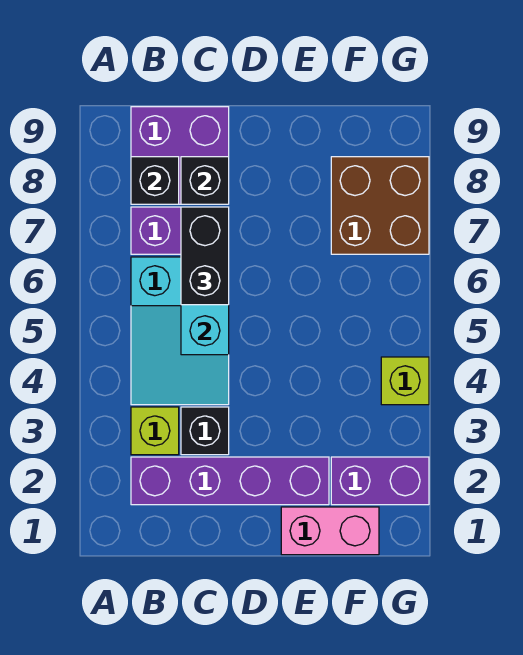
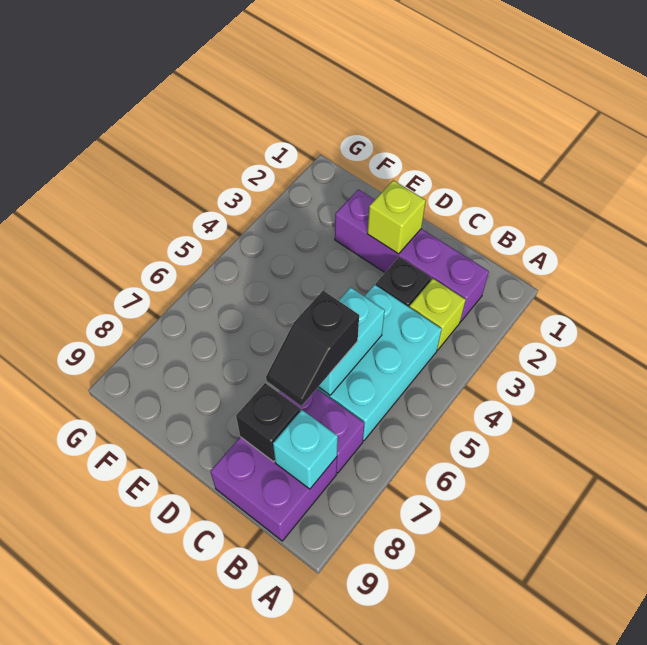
cyan slope B4:C6 level 1 top 6 -> cyan brick B4:C6 level 1
black brick B8 level 2 -> cyan brick B8 level 2
black brick C6:C7 level 3 -> black slope C6:C7 level 3 top 6
pink brick E1:F1 level 1 -> none
purple brick F2:G2 level 1 -> none
brown brick F7:G8 level 1 -> none
lime brick G4 level 1 -> lime brick D2 level 2

